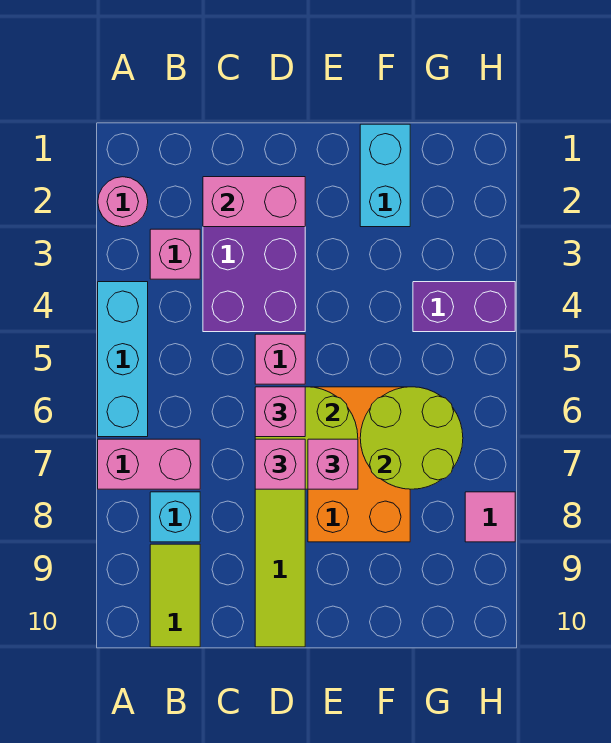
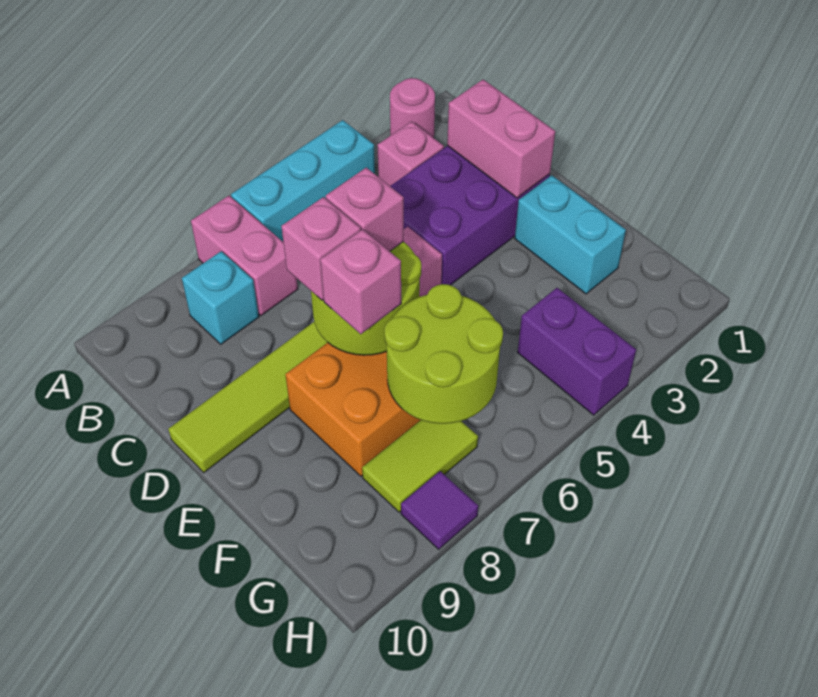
lime tile B9:B10 level 1 -> lime tile G7:G8 level 1
cyan brick F1:F2 level 1 -> cyan brick E2:F2 level 1
pink tile H8 level 1 -> purple tile H8 level 1

